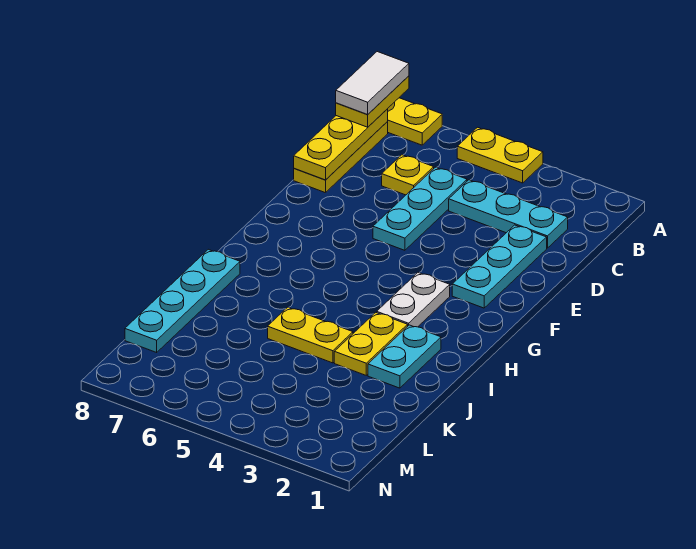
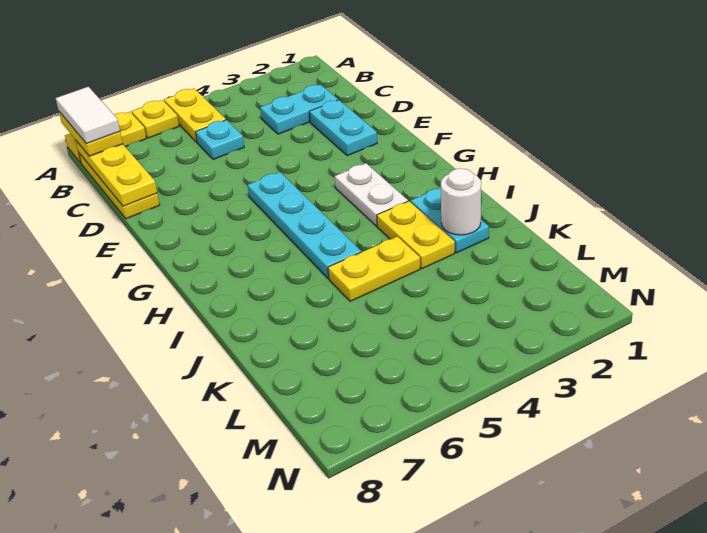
yellow plate A4:A5 level 1 -> yellow plate A5:B5 level 1
cyan plate C2:C4 level 1 -> cyan plate C2:C3 level 1
cyan plate C5:E5 level 1 -> cyan plate C5 level 1
yellow plate C6 level 1 -> yellow plate A6 level 1
cyan plate D2:F2 level 1 -> cyan plate D2:E2 level 1
cyan plate I8:L8 level 1 -> cyan plate F5:I5 level 1
none -> white round brick J2 level 2

